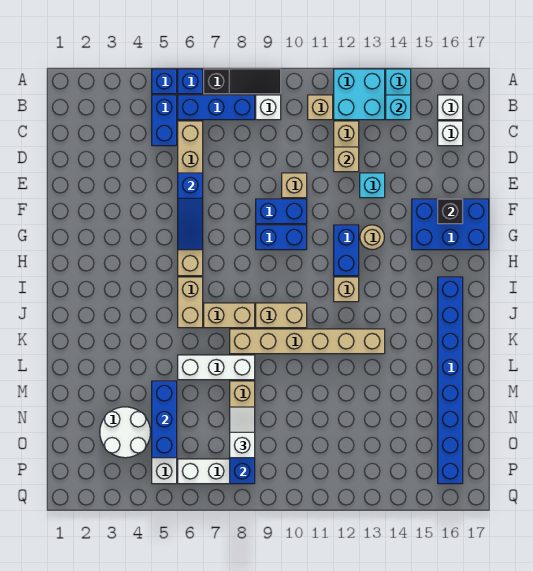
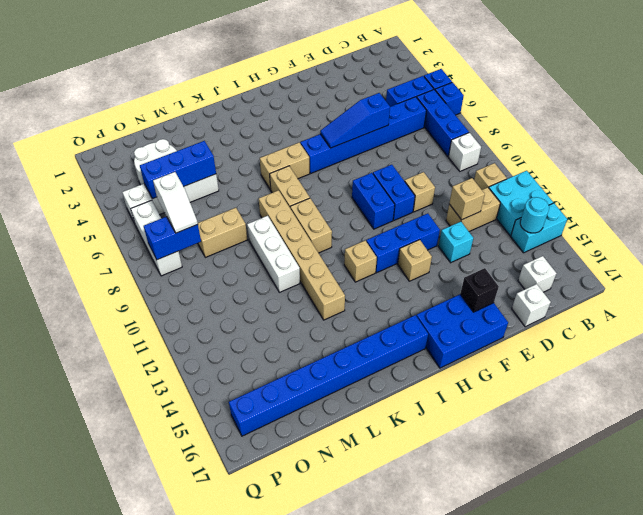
black slope A7:A9 level 1 top 7 -> none
cyan brick B14 level 2 -> cyan round brick B14 level 2
white brick B16 level 1 -> white brick D17 level 1
tan brick C6:H6 level 1 -> blue brick C6:H6 level 1
blue brick F15:G17 level 1 -> blue brick F16:H17 level 1
blue brick G12:H12 level 1 -> blue brick F12:H12 level 1
tan round brick G13 level 1 -> tan brick G13 level 1
white brick L6:L8 level 1 -> white brick L9:L11 level 1
white slope N8:O8 level 3 top O -> white slope O7:O8 level 3 top 7

